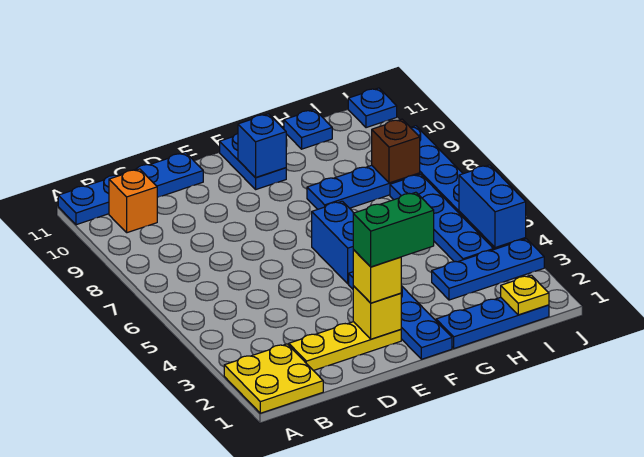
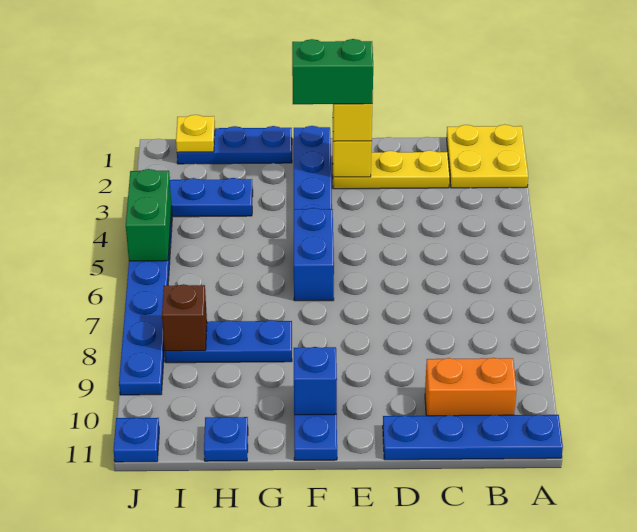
orange brick B10 level 1 -> orange brick B10:C10 level 1
blue plate I4:I7 level 1 -> none
blue brick J4:J5 level 2 -> green brick J4:J5 level 2

